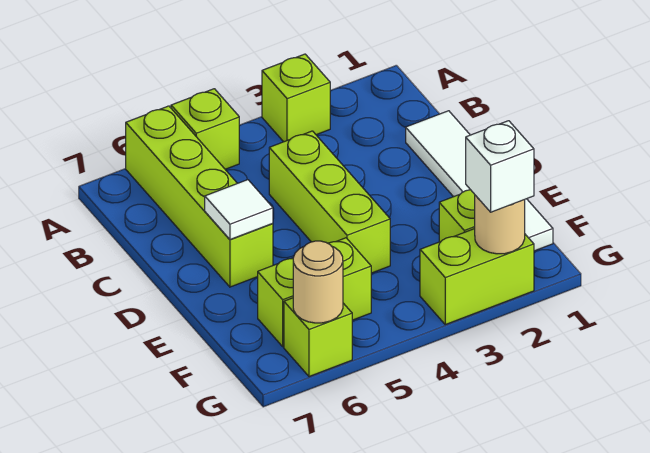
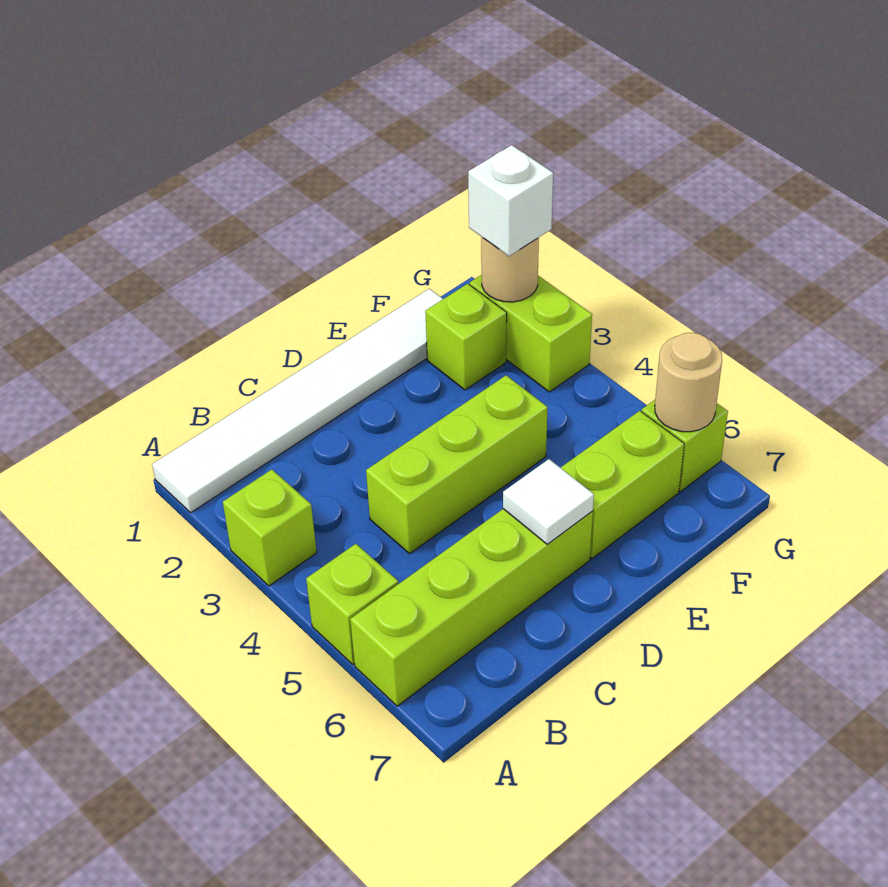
white tile C1:F1 level 1 -> white tile A1:F1 level 1
lime brick F5:F6 level 1 -> lime brick E6:F6 level 1

